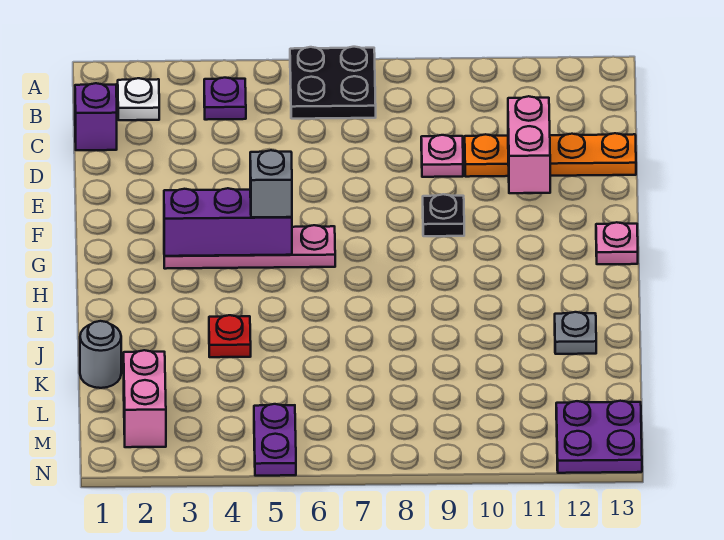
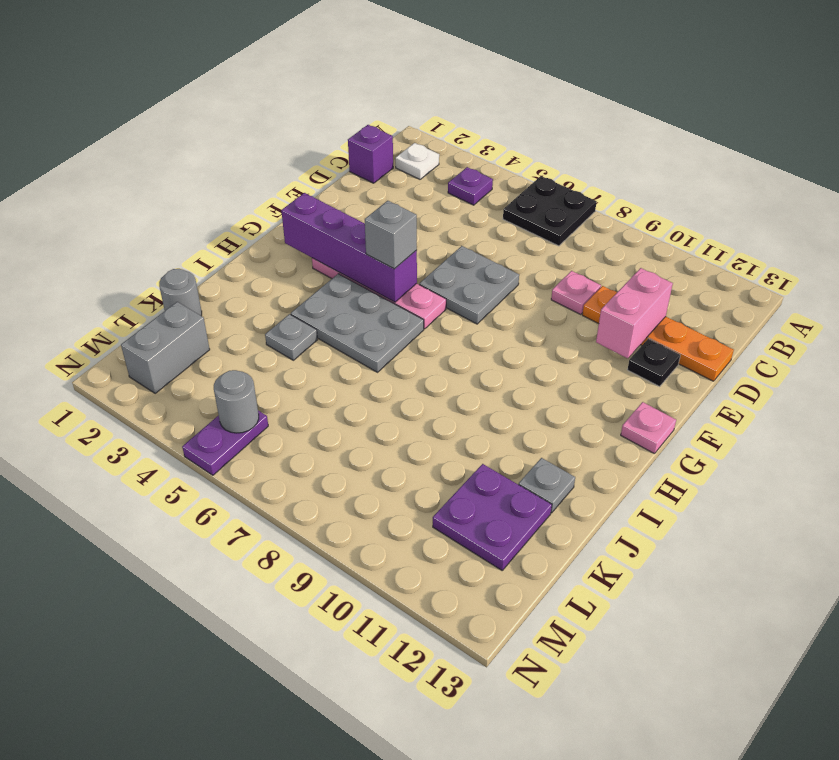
none -> grey plate E6:F7 level 1
black plate F9 level 1 -> black plate E12 level 1
purple brick G3:G5 level 2 -> purple brick G2:G5 level 2
none -> grey plate H4:I6 level 1
red plate J4 level 1 -> grey plate J4 level 1
pink brick L2:M2 level 1 -> grey brick L2:M2 level 1
none -> grey round brick M5 level 2
purple plate M12:N13 level 1 -> purple plate K11:L12 level 1

